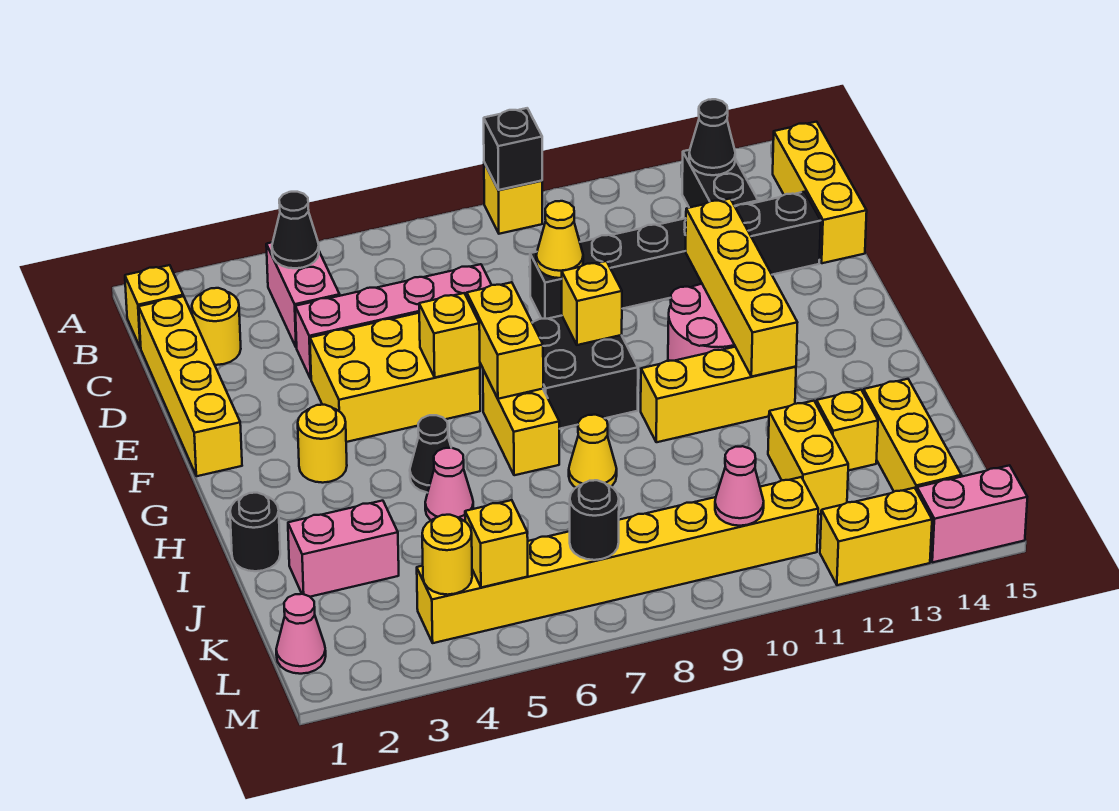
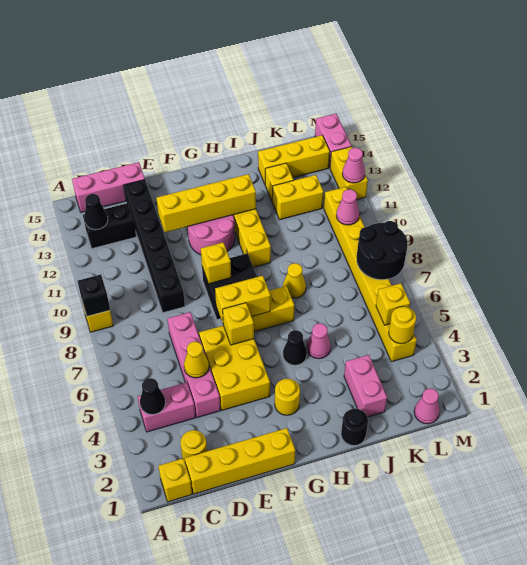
yellow brick B15:D15 level 1 -> pink brick B15:D15 level 1
yellow cone D9 level 2 -> yellow cone D5 level 2
black round brick L7 level 2 -> black round brick L7:M8 level 2
none -> pink cone M12 level 2

